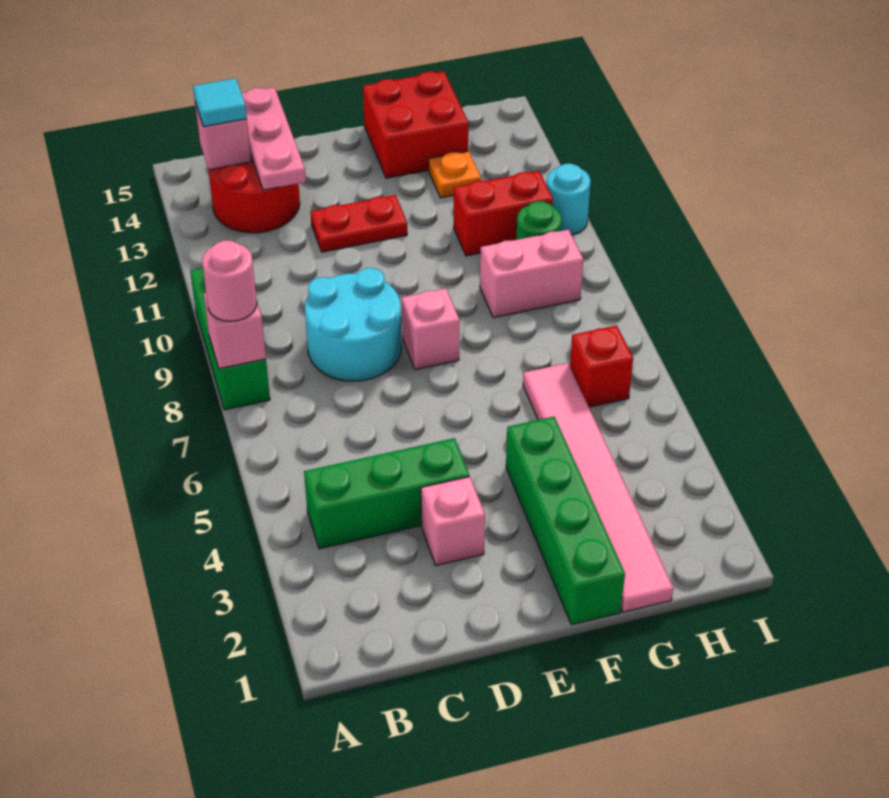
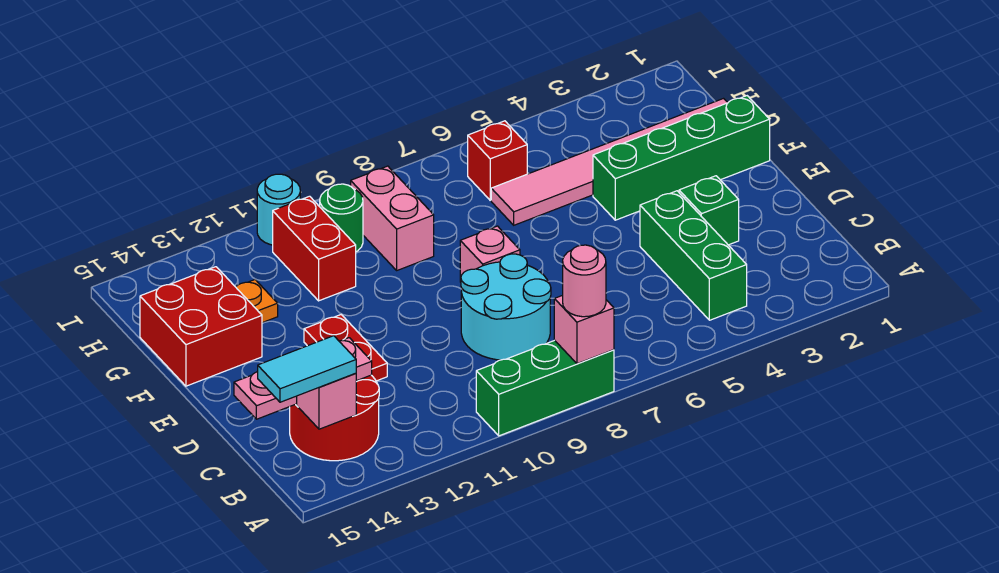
cyan tile B14 level 3 -> cyan tile B14:B15 level 3
pink brick D3 level 1 -> green brick D3 level 1

